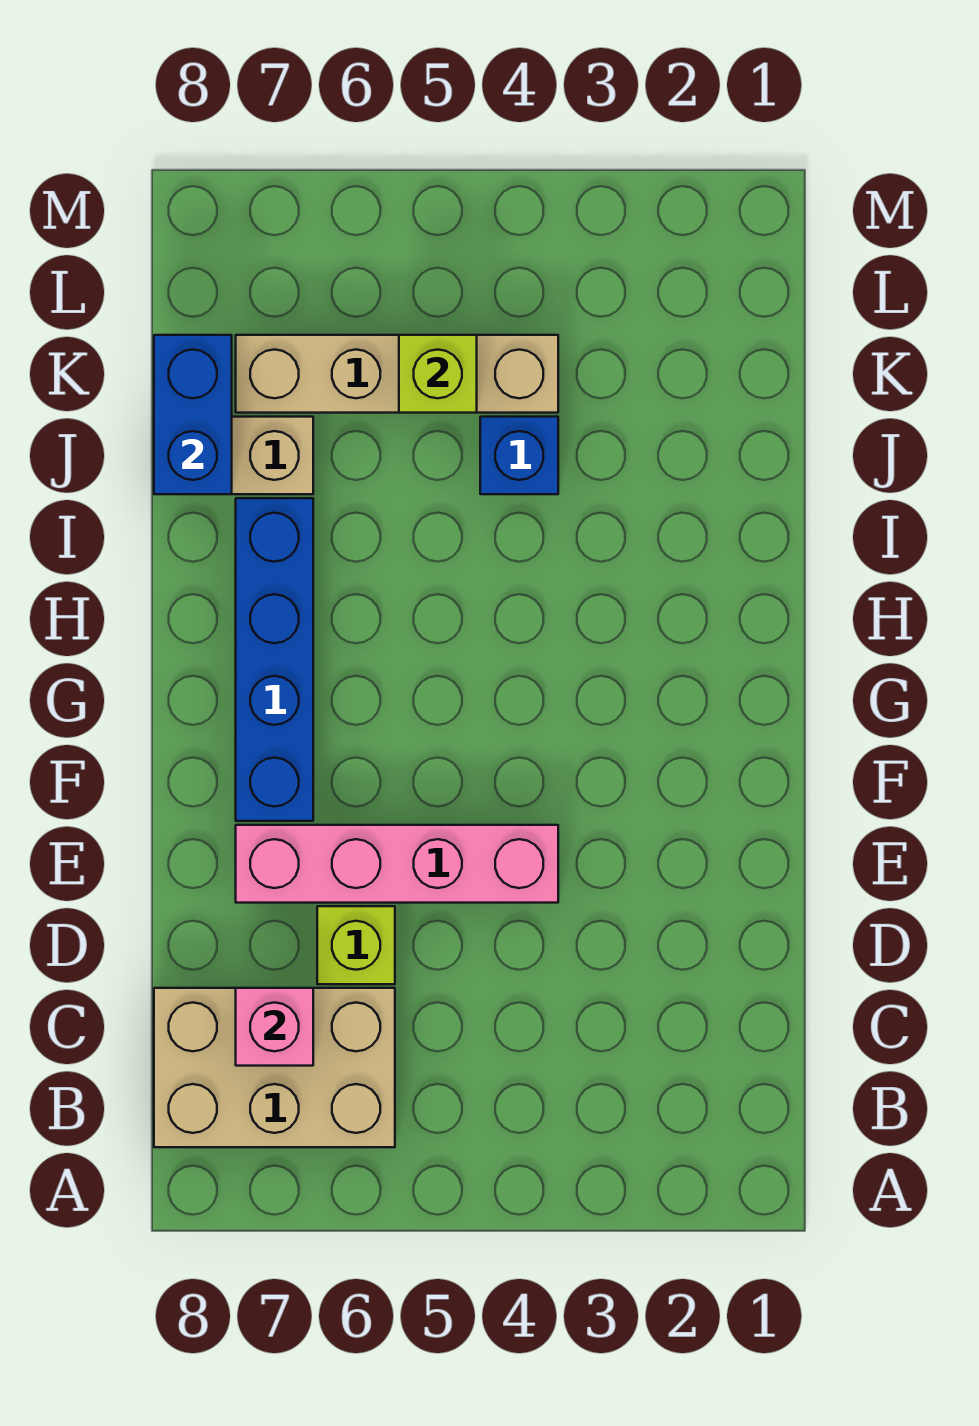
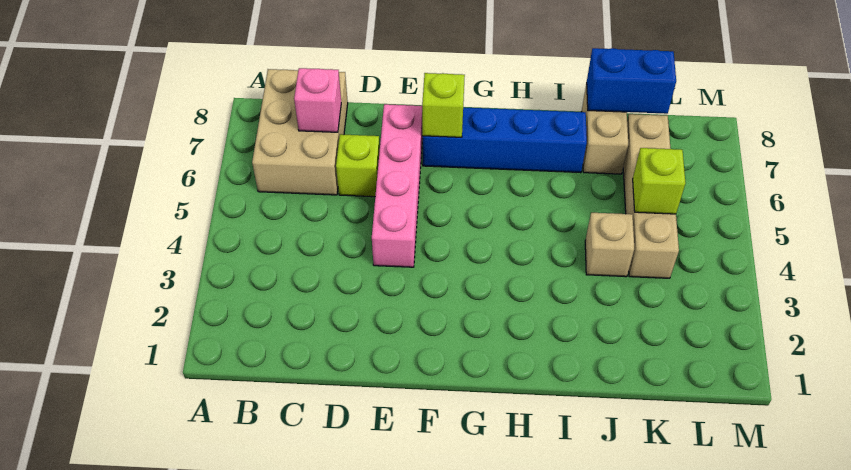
none -> lime brick F7 level 2
blue brick J4 level 1 -> tan brick J4 level 1

